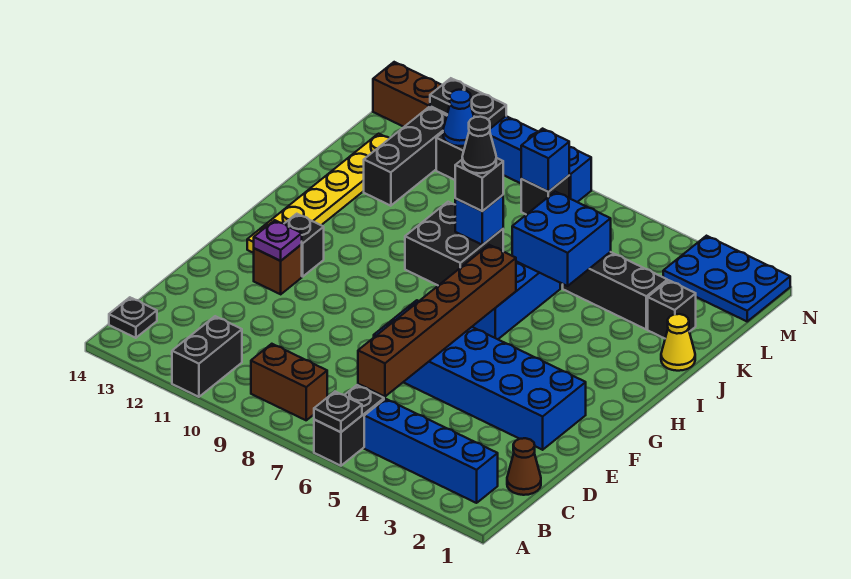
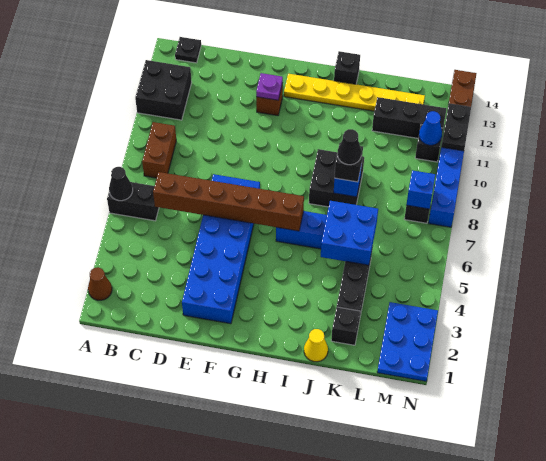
black plate A6 level 2 -> black cone A6 level 2
black brick A11:B11 level 1 -> black brick A11:B12 level 1
blue brick B2:B5 level 1 -> none
brown cone C1 level 1 -> brown cone A2 level 1
black brick G12 level 1 -> black brick I14 level 1

